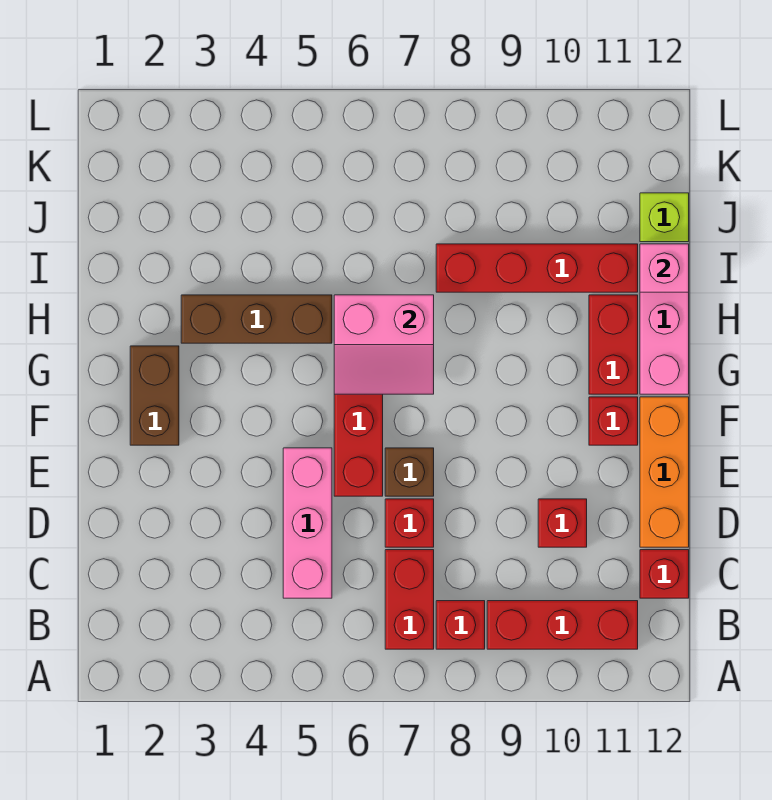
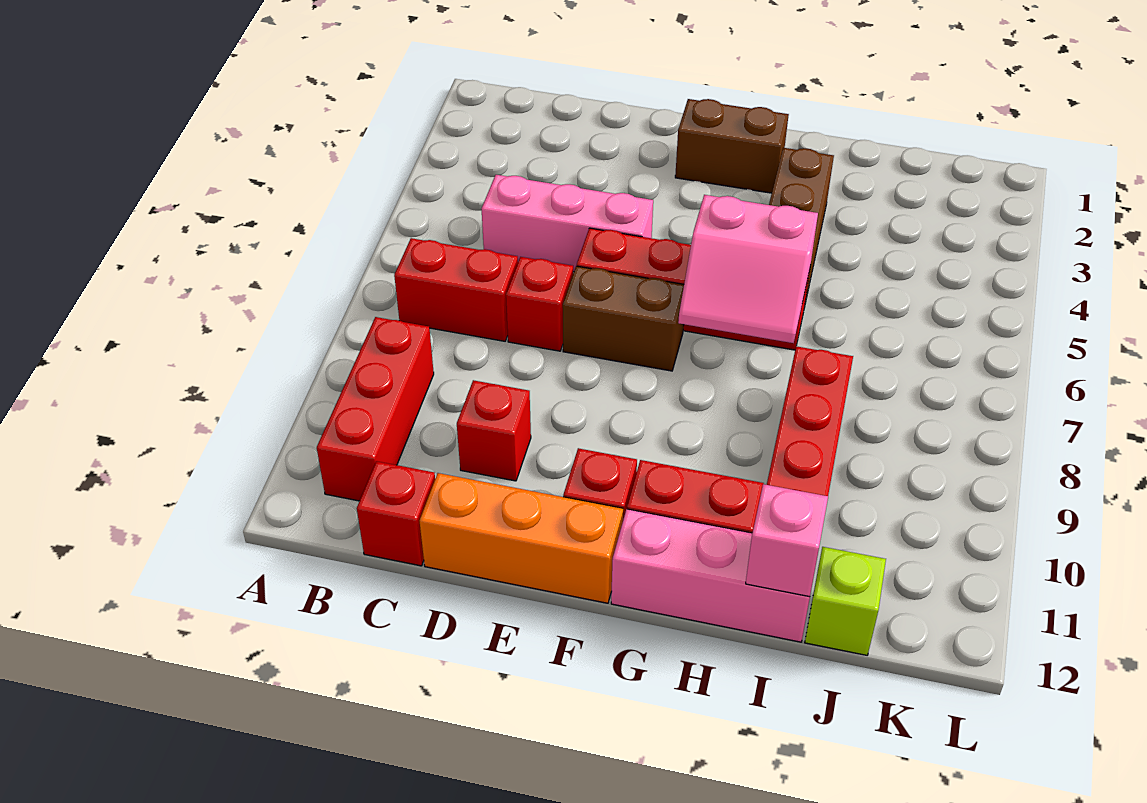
red brick B8 level 1 -> none
brown brick E7 level 1 -> brown brick E7:F7 level 1
pink slope G6:H7 level 2 top H -> pink slope G6:H7 level 2 top 6

